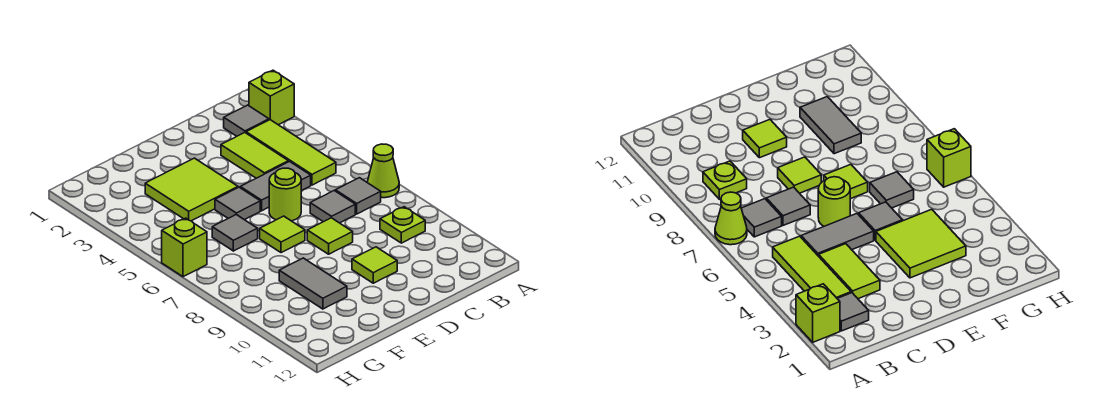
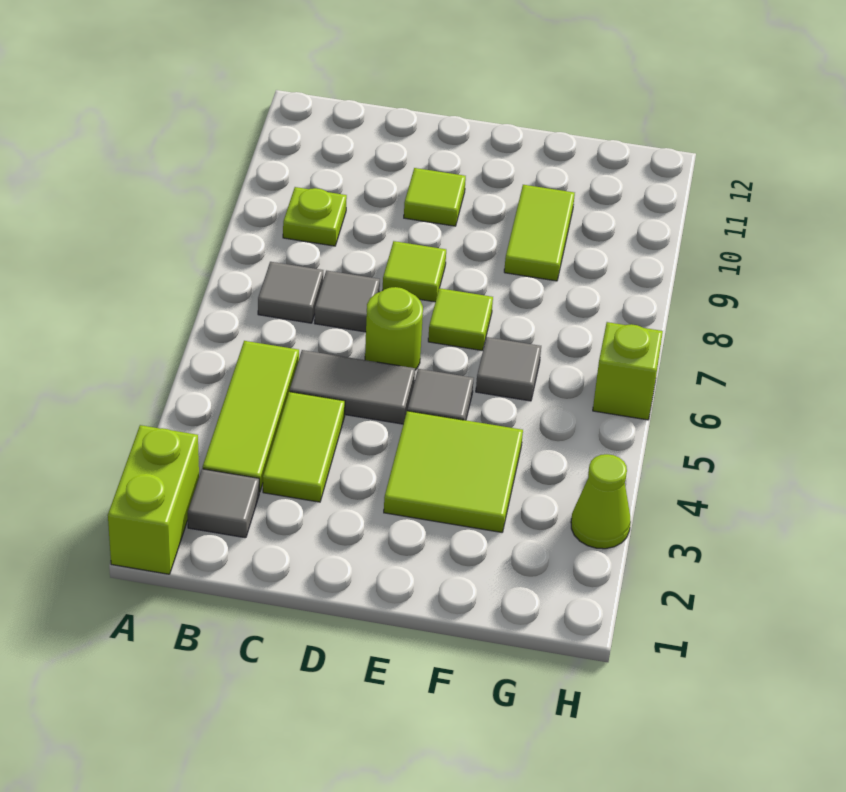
lime brick A2 level 1 -> lime brick A1:A2 level 1
lime cone A7 level 1 -> lime cone H3 level 1
grey tile F9:F10 level 1 -> lime tile F9:F10 level 1

